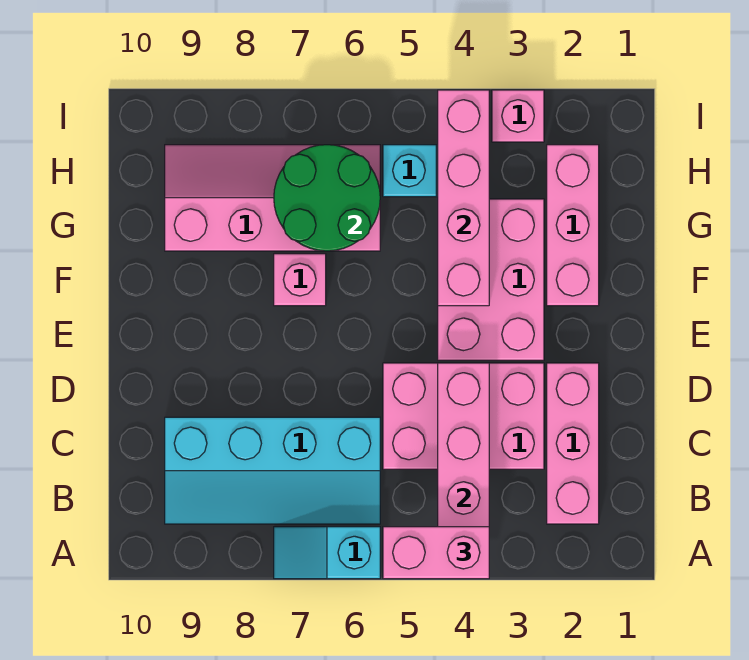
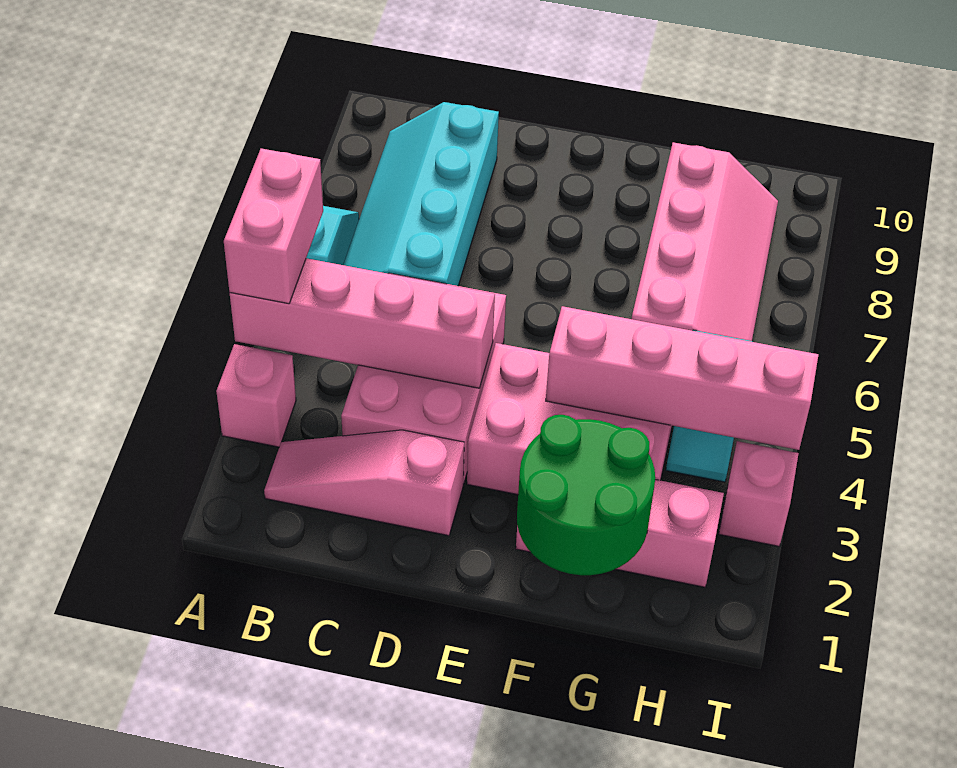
pink brick B2:D2 level 1 -> pink slope B2:D2 level 1 top D
pink brick F7 level 1 -> pink brick A3 level 1
green round brick G6:H7 level 2 -> green round brick F1:G2 level 2

